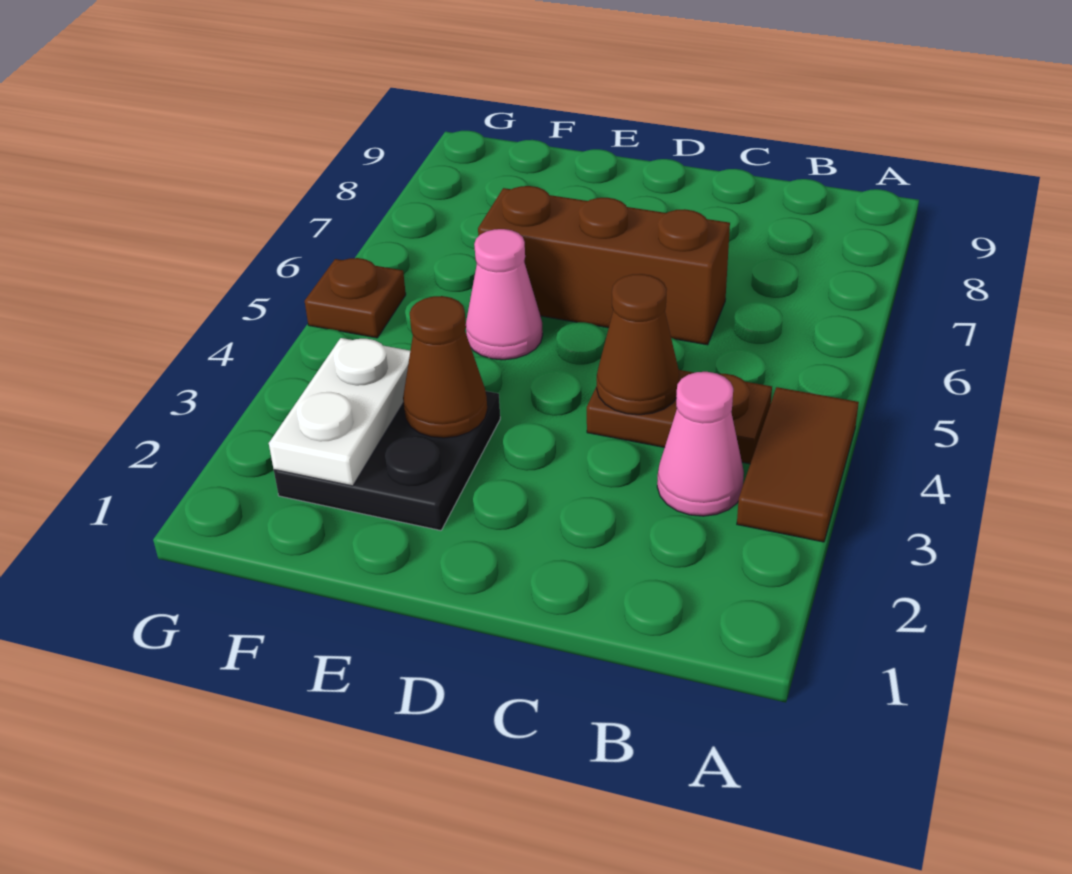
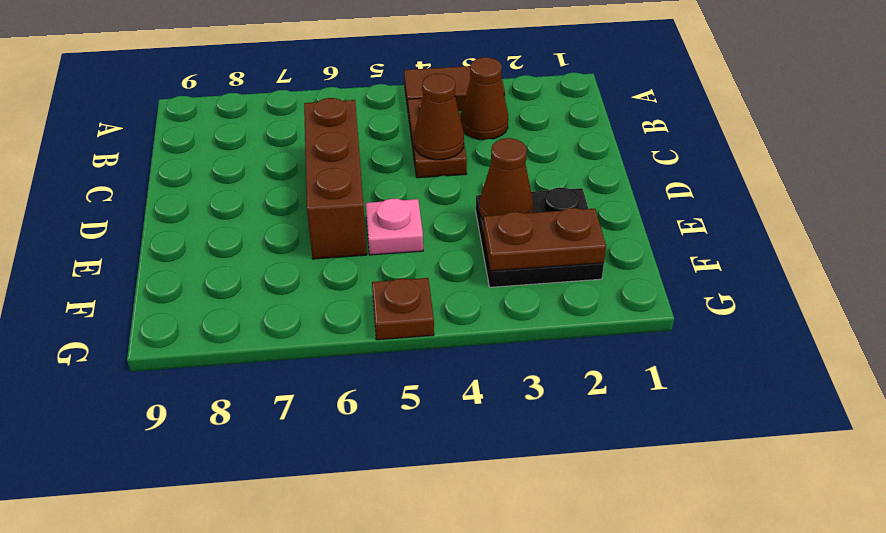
pink cone B3 level 1 -> brown cone B3 level 1
pink cone E5 level 1 -> pink plate E5 level 1
white plate F2:F3 level 2 -> brown plate F2:F3 level 2

